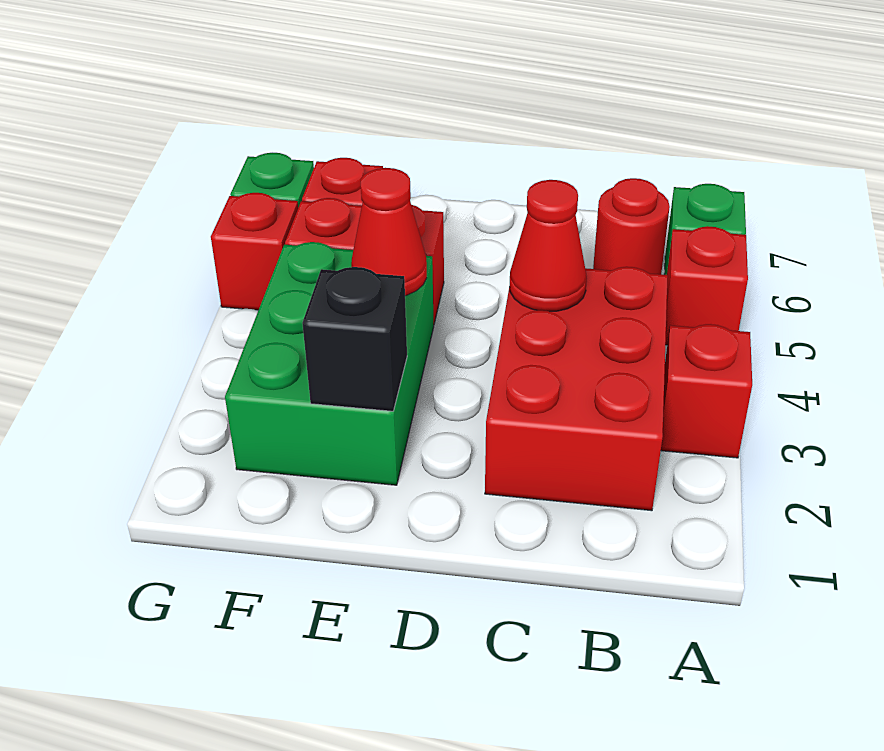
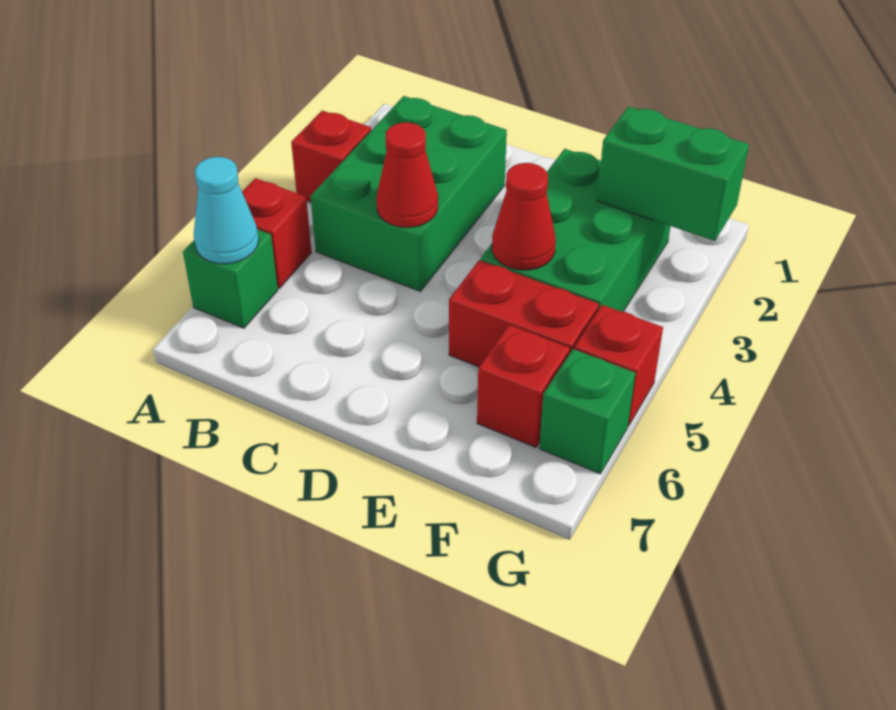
none -> cyan cone A6 level 2
red brick B2:C4 level 1 -> green brick B2:C4 level 1
red round brick B6 level 1 -> none
black brick E2 level 2 -> none
none -> green brick F2:G2 level 2

